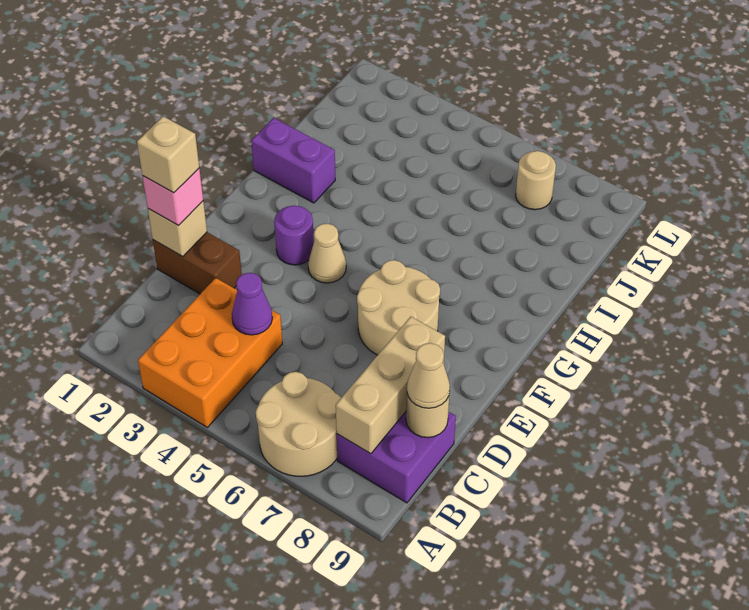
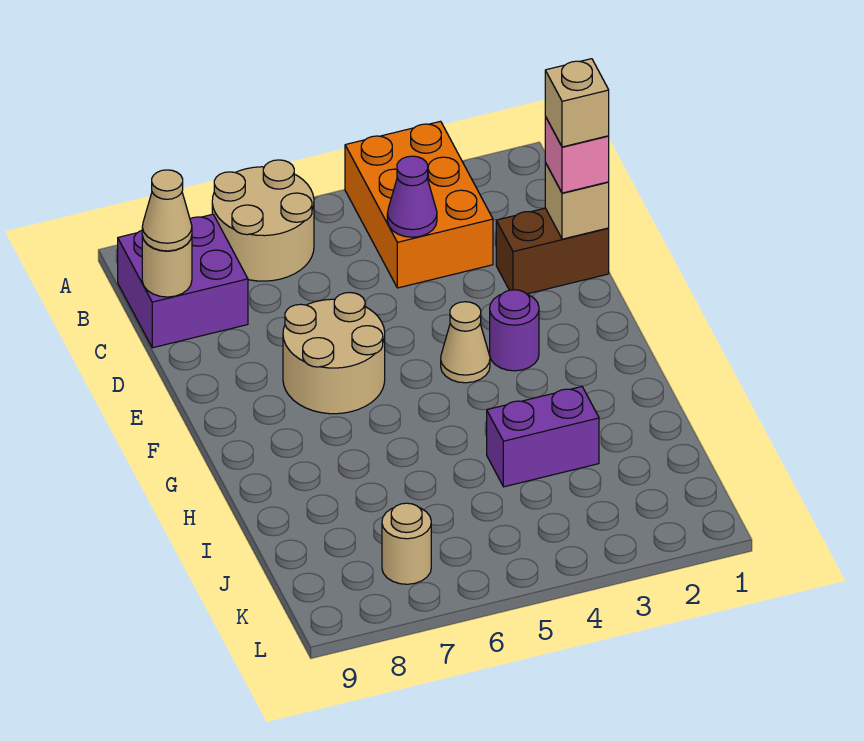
tan brick B8:D8 level 2 -> none
purple brick H1:H2 level 1 -> purple brick I3:I4 level 1

